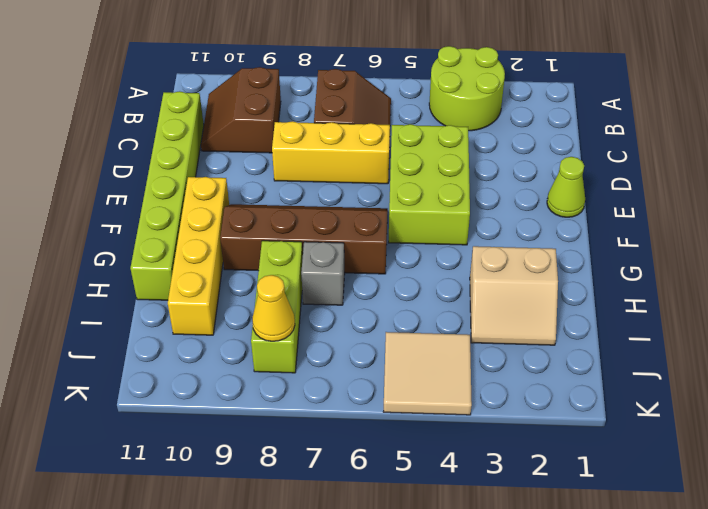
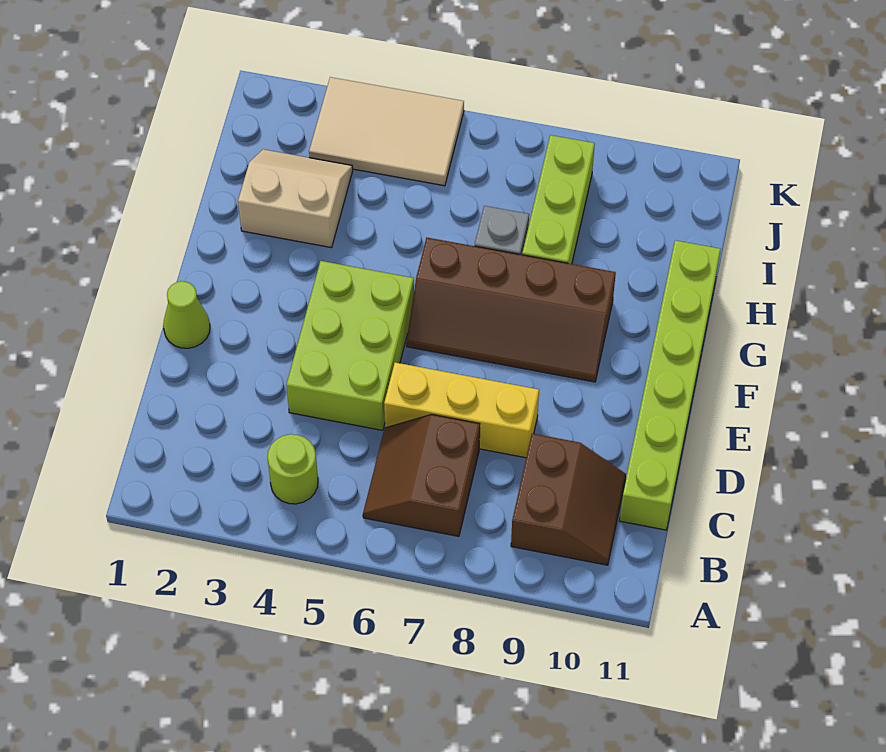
lime round brick A3:B4 level 1 -> lime round brick B4 level 1
yellow brick F10:I10 level 1 -> none
tan tile J4:K5 level 1 -> tan tile J3:K5 level 1
yellow cone J8 level 2 -> none

